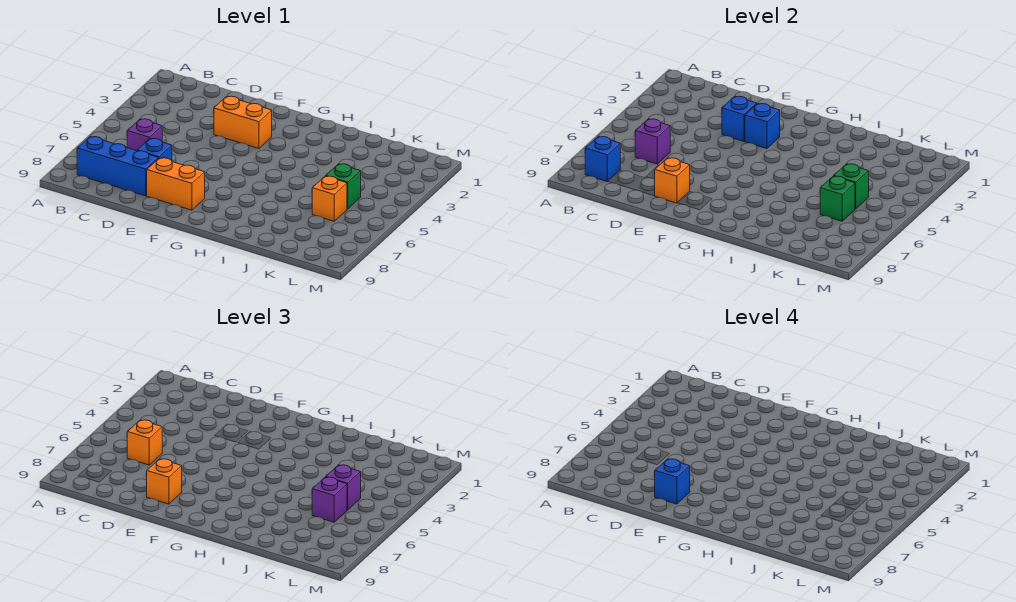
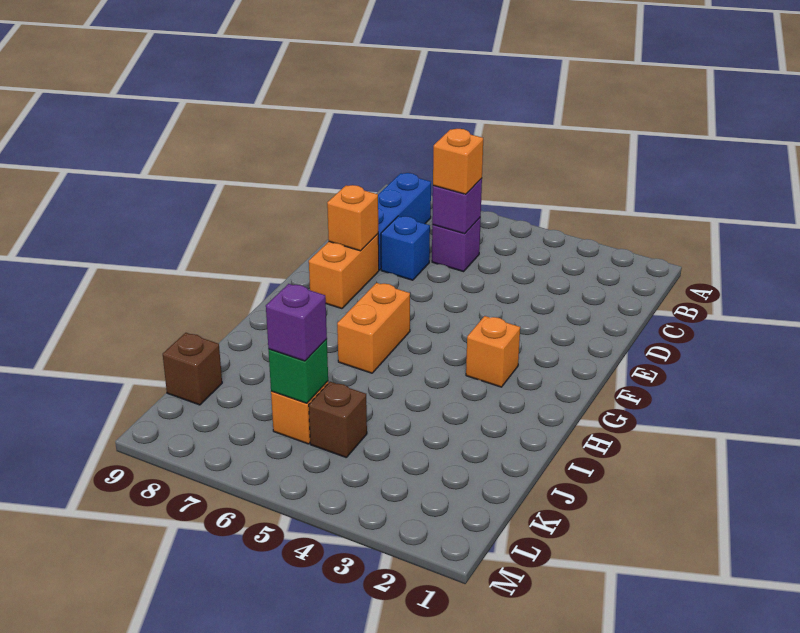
blue brick B8 level 2 -> none
orange brick E3:F3 level 1 -> orange brick G6:H6 level 1
blue brick E3 level 2 -> none
orange brick E8 level 3 -> orange brick G3 level 1
blue brick E8 level 4 -> none
blue brick F3 level 2 -> none
green brick K5 level 1 -> brown brick K5 level 1
green brick K5 level 2 -> none
purple brick K5 level 3 -> none
none -> brown brick K9 level 1

